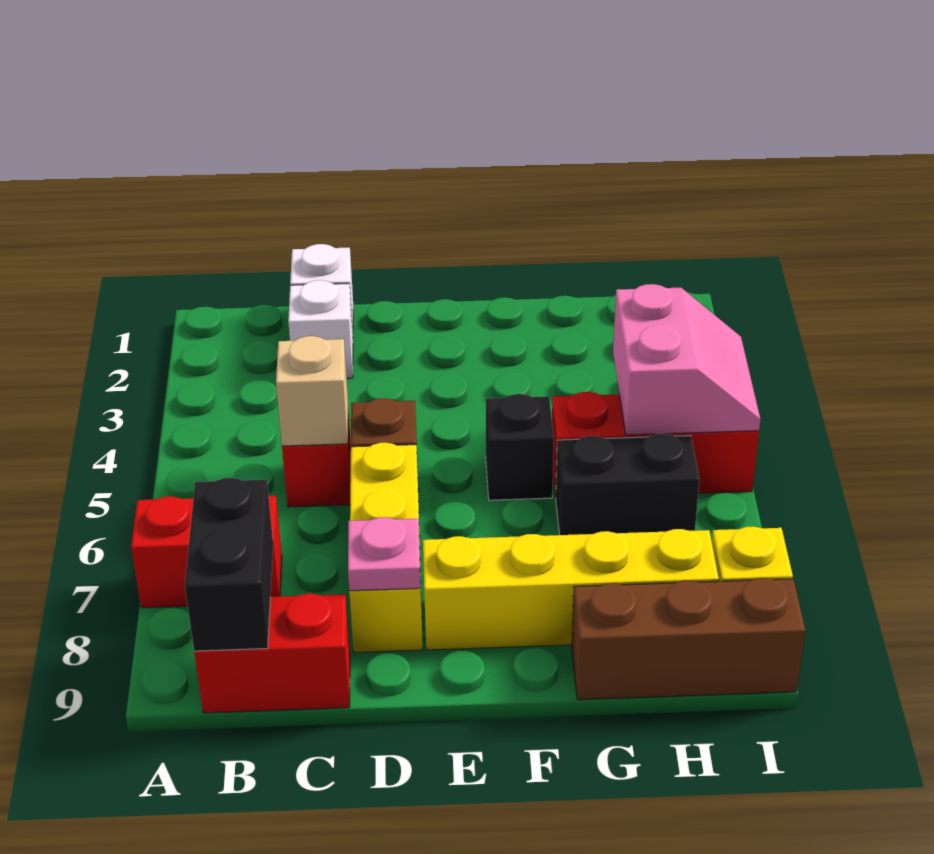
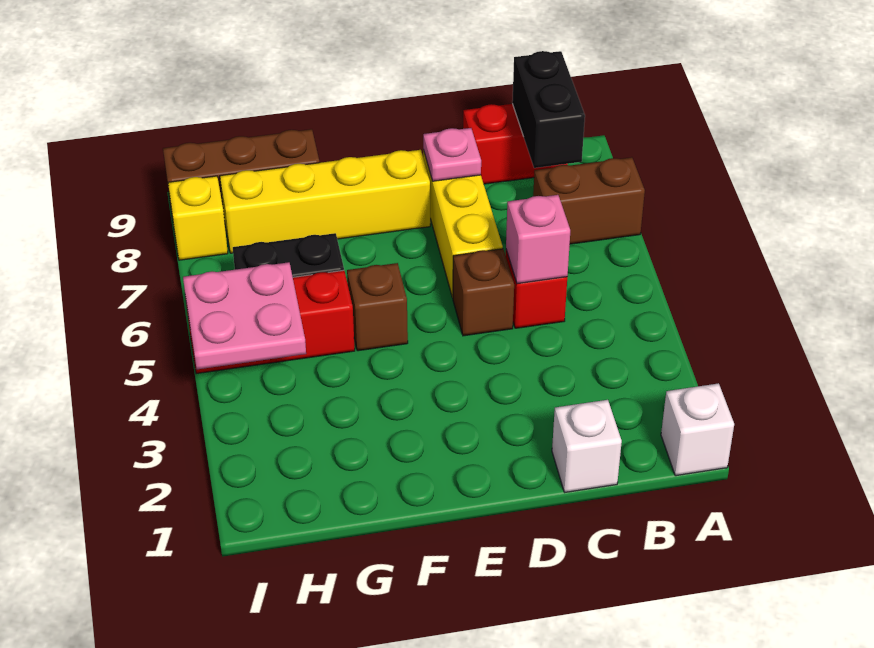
red brick A7:B7 level 1 -> brown brick A7:B7 level 1
white brick C2 level 1 -> white brick A1 level 1
tan brick C5 level 2 -> pink brick C5 level 2
black brick F5 level 1 -> brown brick F5 level 1
pink slope H4:I5 level 2 top H -> pink plate H4:I5 level 2

